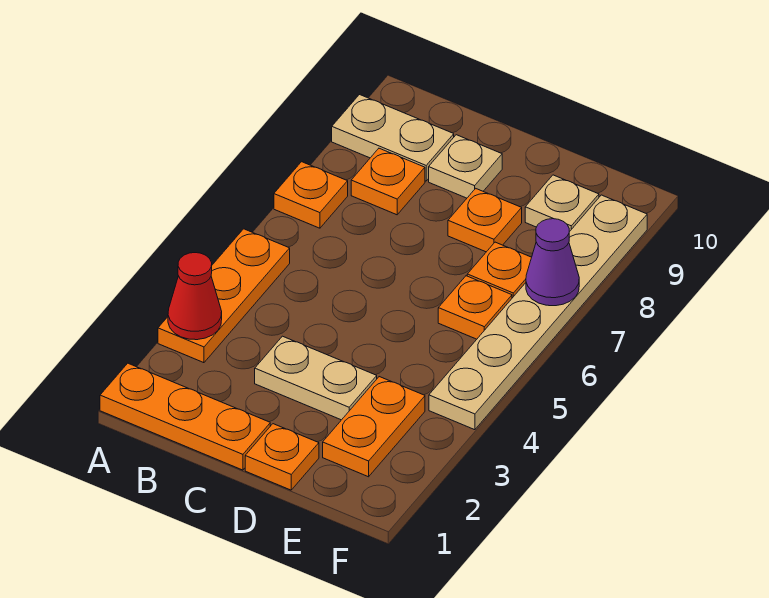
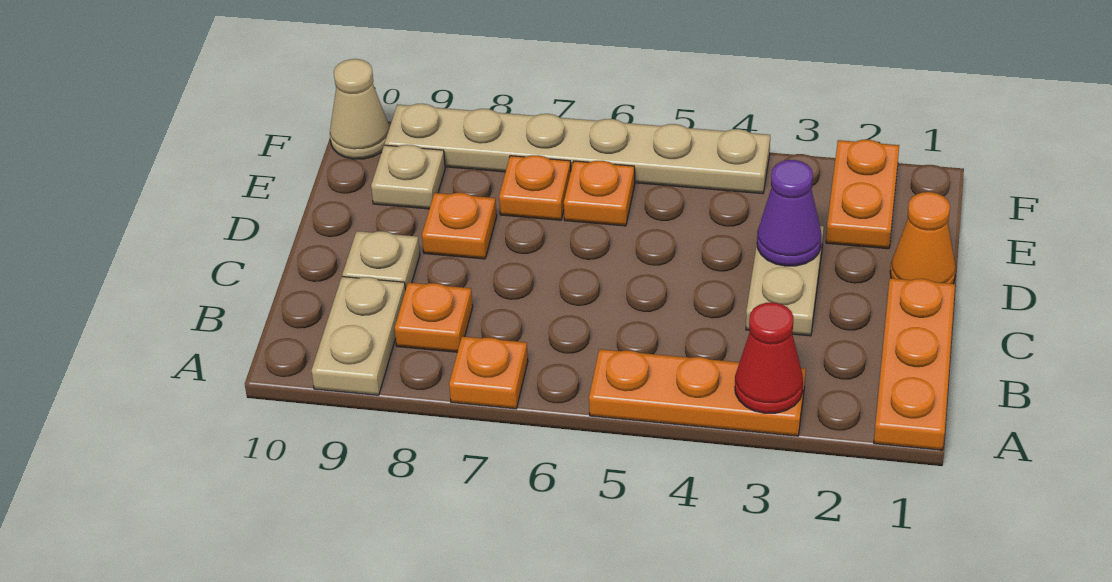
orange plate D1 level 1 -> orange cone D1 level 1
orange plate E2:E3 level 1 -> orange plate E2:F2 level 1
purple cone F7 level 2 -> purple cone D3 level 2
none -> tan cone F10 level 1

